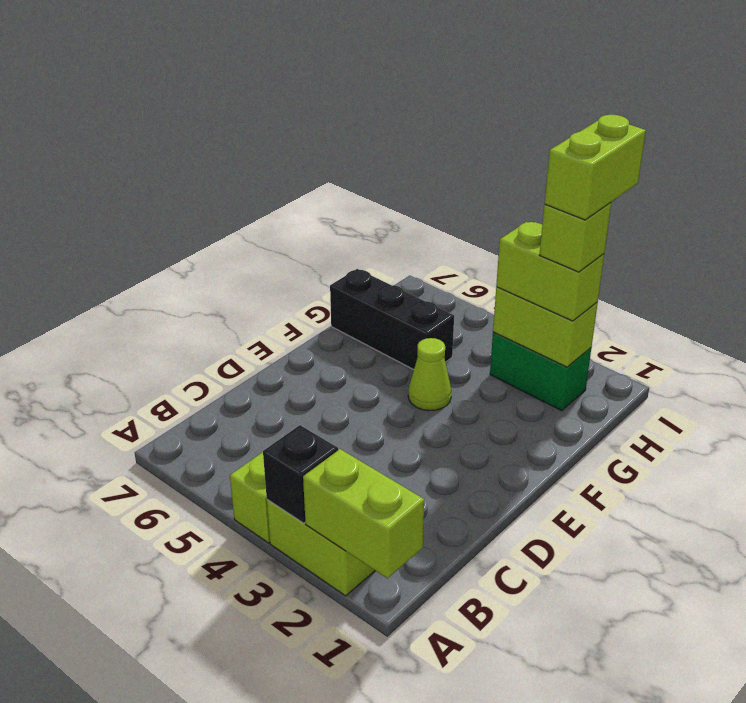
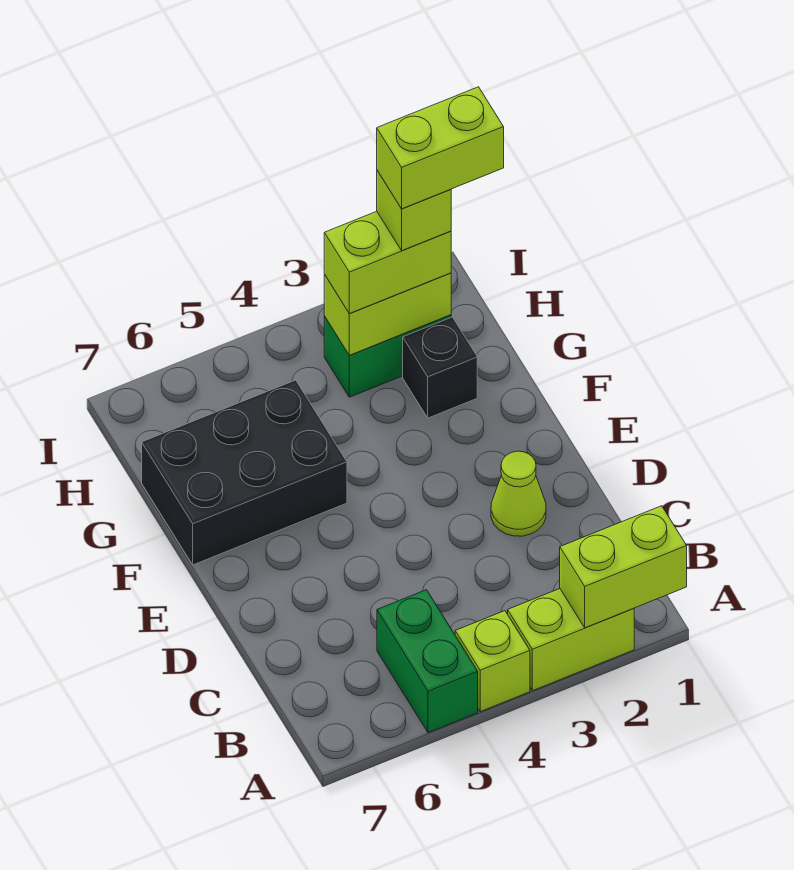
black brick A3 level 2 -> black brick G2 level 1
none -> green brick A5:B5 level 1
lime cone F4 level 1 -> lime cone D2 level 1
black brick G5:G7 level 1 -> black brick F5:G7 level 1
lime brick H2:I2 level 5 -> lime brick H1:H2 level 5

